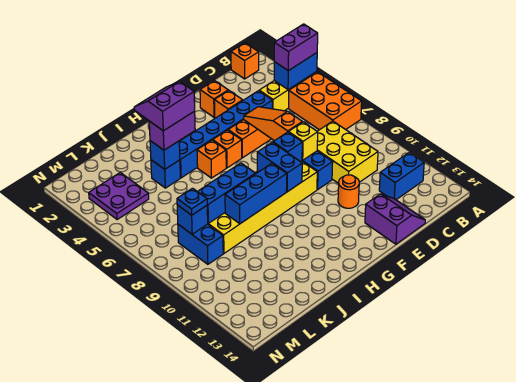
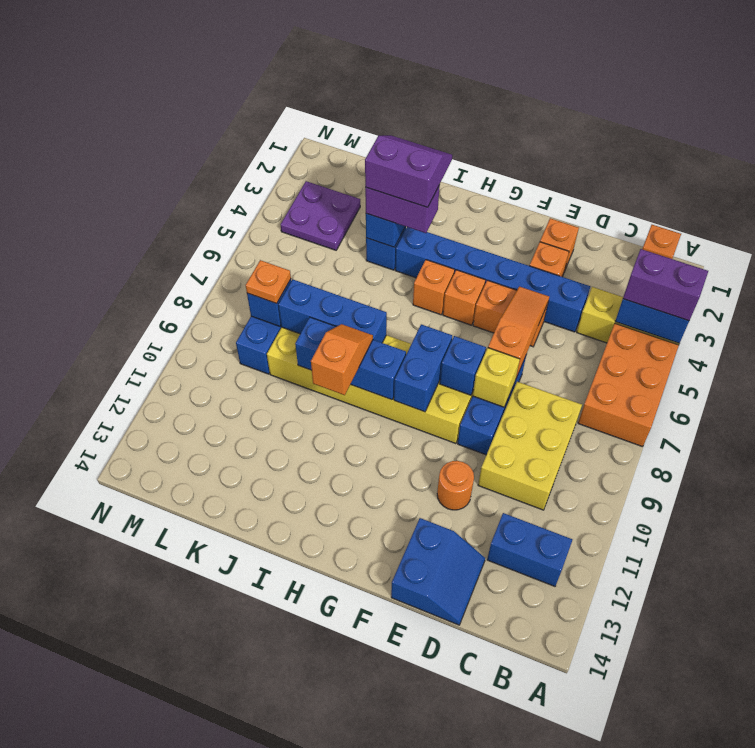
purple slope D13:E14 level 1 top E -> blue slope D13:E14 level 1 top E
none -> orange slope I9:I10 level 3 top 10
blue plate L8 level 3 -> orange plate L8 level 3

